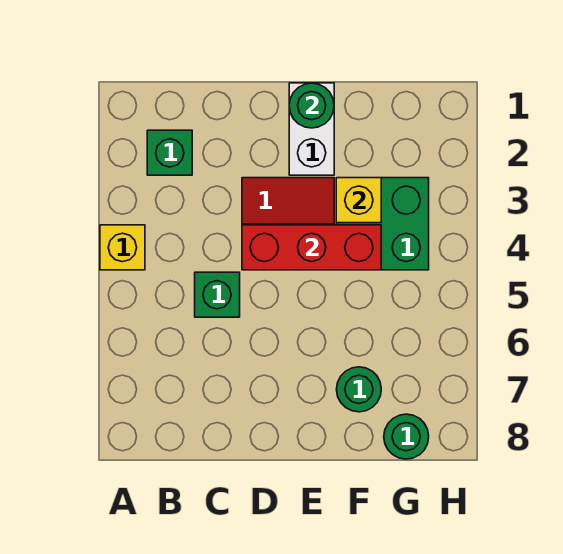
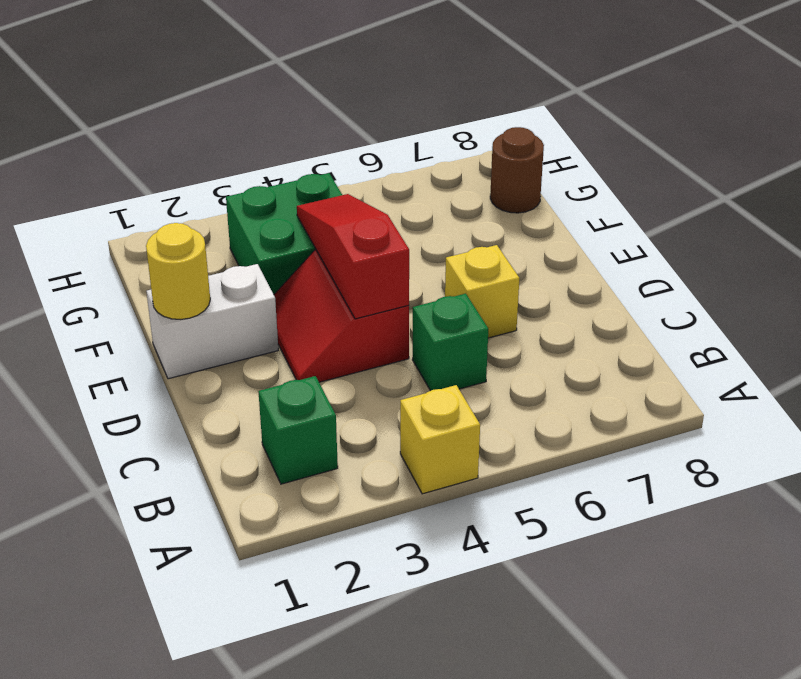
red brick D4:F4 level 2 -> red slope D4:F4 level 2 top D
green round brick E1 level 2 -> yellow round brick E1 level 2
yellow brick F3 level 2 -> yellow brick D6 level 1
green round brick F7 level 1 -> none
green round brick G8 level 1 -> brown round brick G8 level 1

